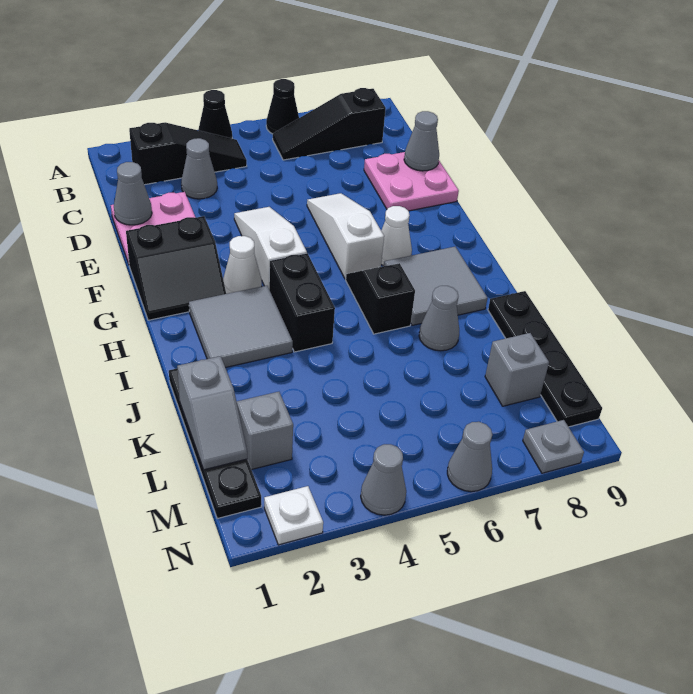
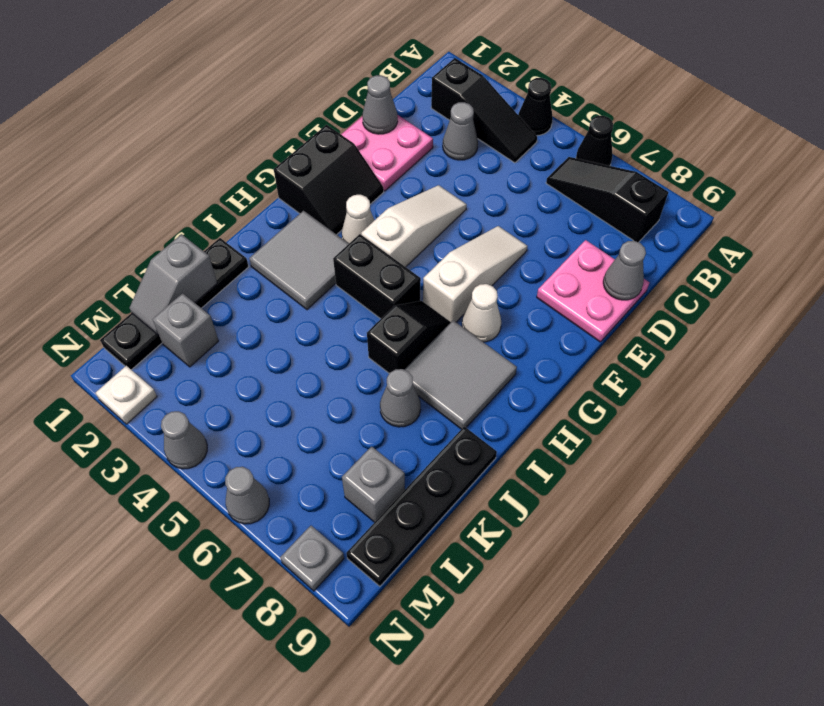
black slope F1:G2 level 1 top F -> black slope F1:G2 level 1 top 1
black brick H4:I4 level 1 -> black brick H4:H5 level 1

